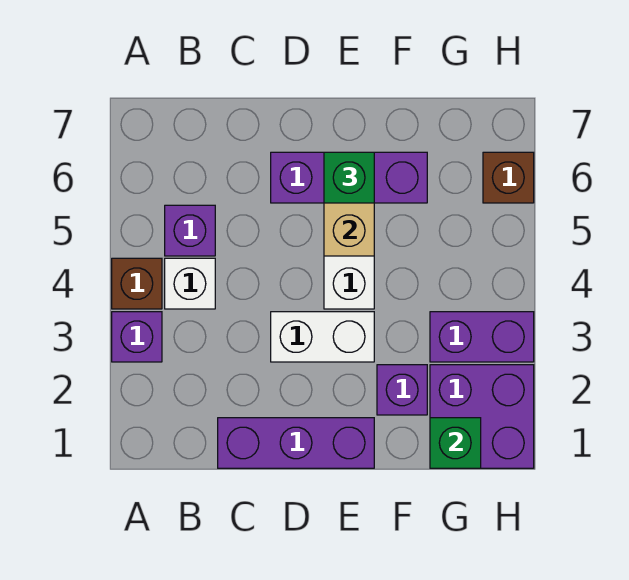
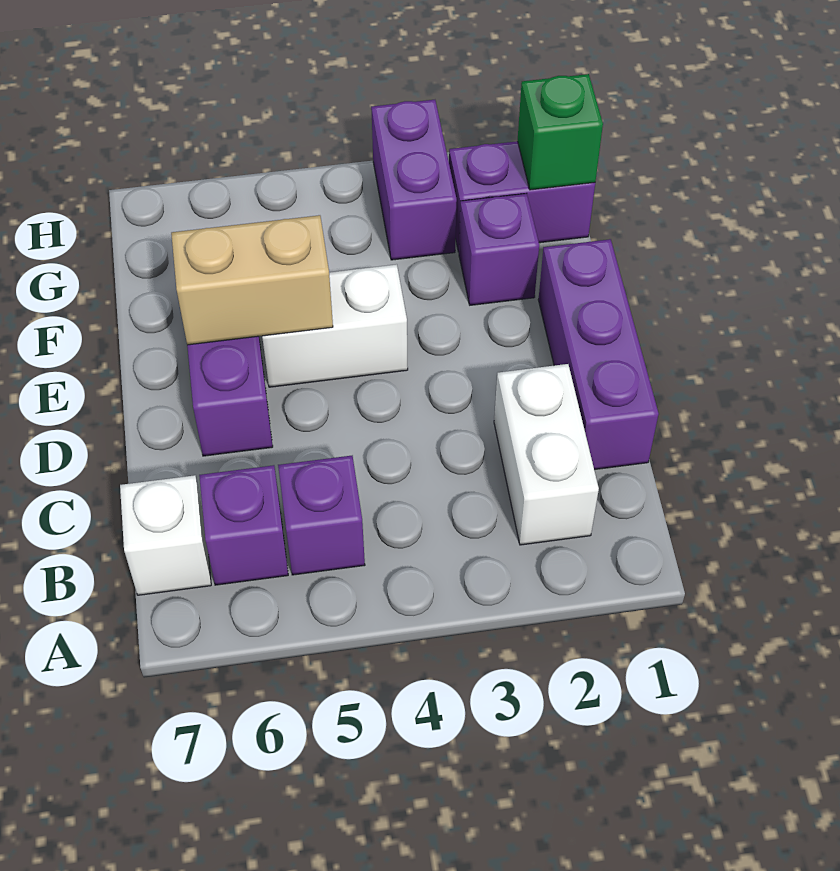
purple brick A3 level 1 -> purple brick B6 level 1
brown brick A4 level 1 -> none
white brick B4 level 1 -> white brick B7 level 1
white brick D3:E3 level 1 -> white brick B2:C2 level 1
green brick E6 level 3 -> none
purple brick G1:H2 level 1 -> purple brick G1:G2 level 1
brown brick H6 level 1 -> none

